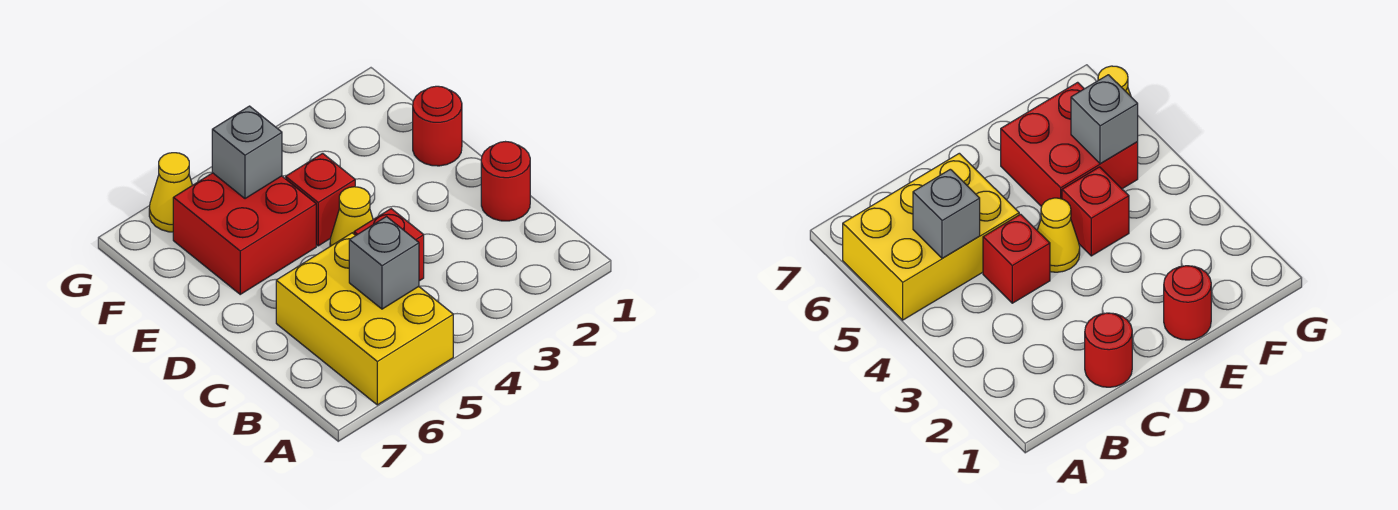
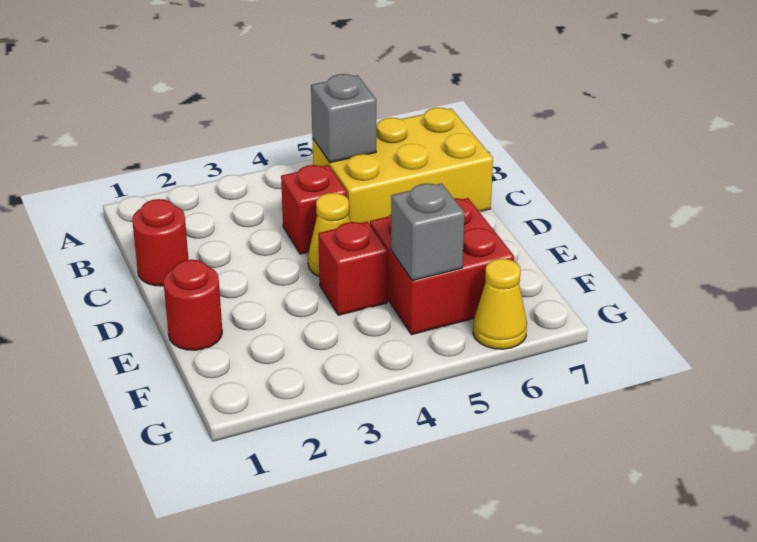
yellow brick A5:C6 level 1 -> yellow brick B5:C7 level 1

